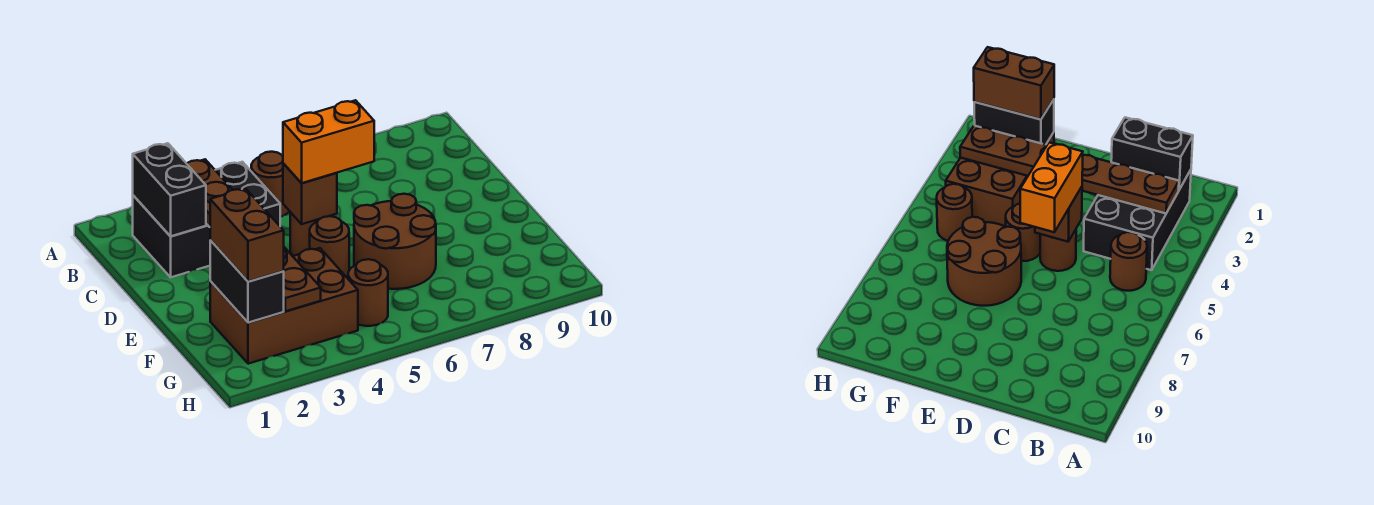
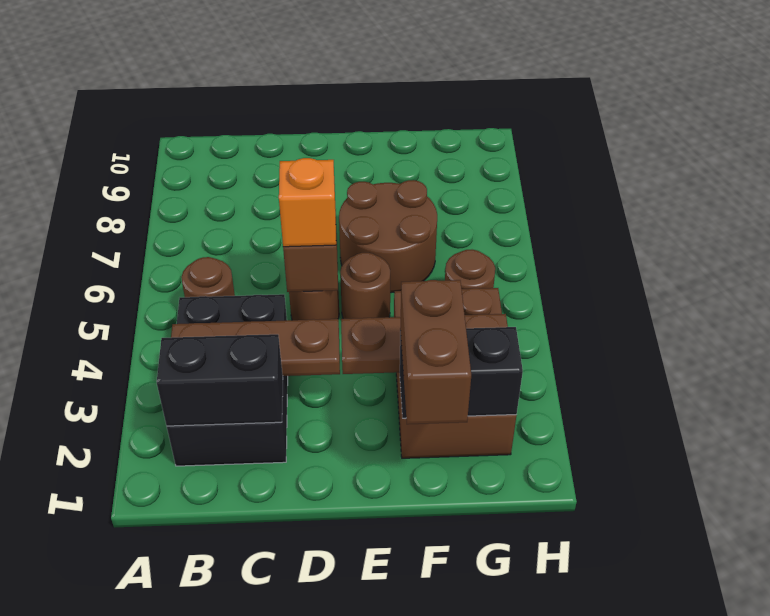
orange brick D5:D6 level 3 -> orange brick D5 level 3
brown brick F2:G2 level 3 -> brown brick F1:F2 level 3

